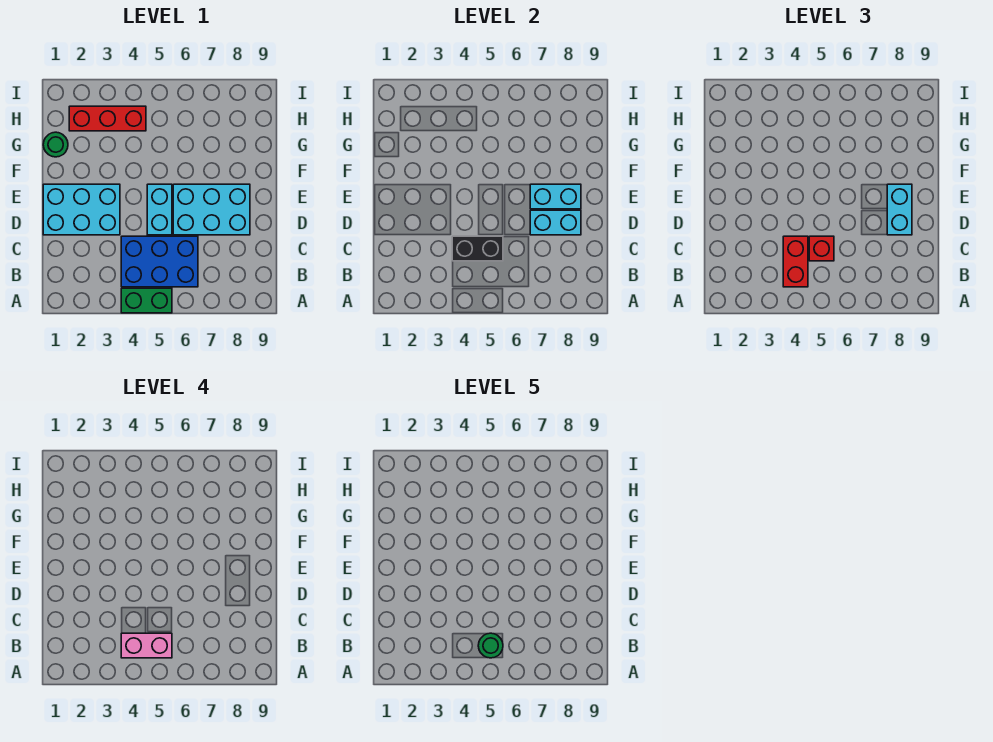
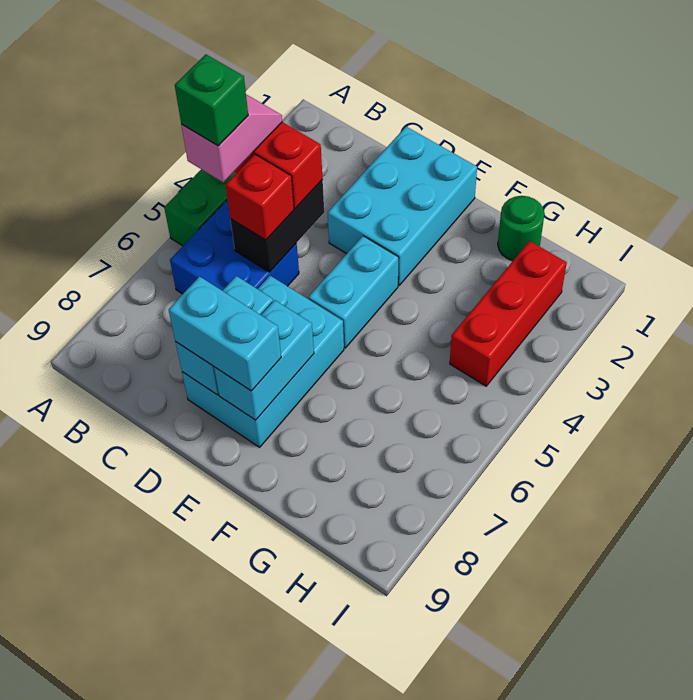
blue brick B4:C6 level 1 -> blue brick B5:C6 level 1
pink brick B4:B5 level 4 -> pink slope B4:B5 level 4 top 5
green round brick B5 level 5 -> green brick B5 level 5
cyan brick D5:E5 level 1 -> cyan brick E4:E5 level 1

